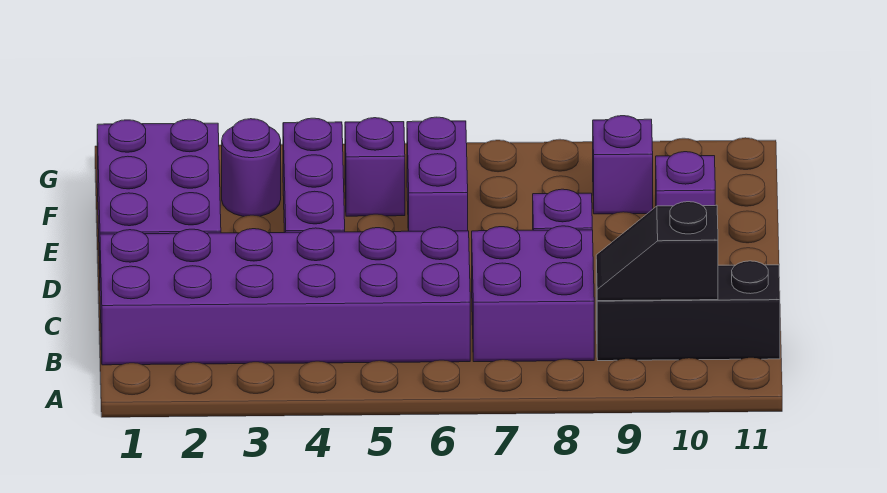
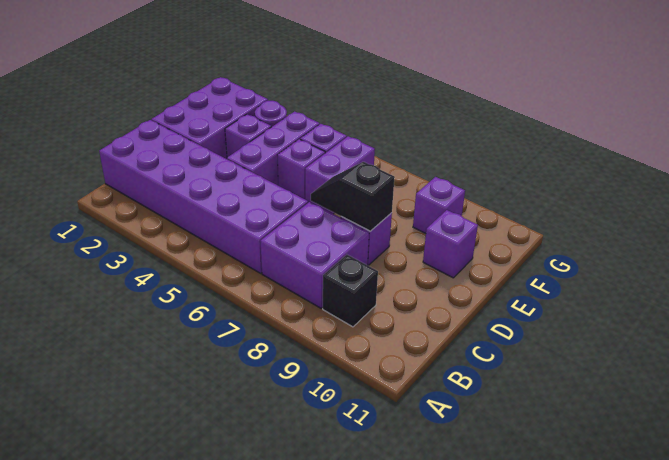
black brick B9:B11 level 1 -> black brick B9 level 1
black slope B9:B10 level 2 top 10 -> black slope D7:D8 level 2 top 8
none -> purple brick E3 level 1
none -> purple brick E5 level 1

